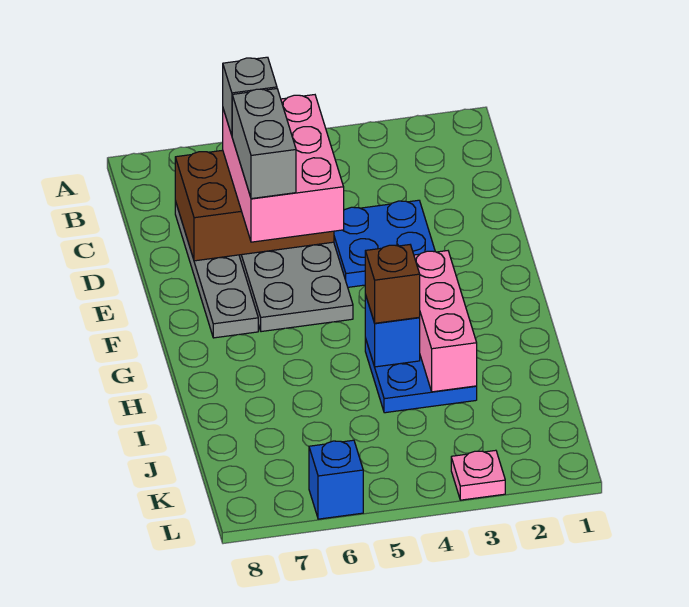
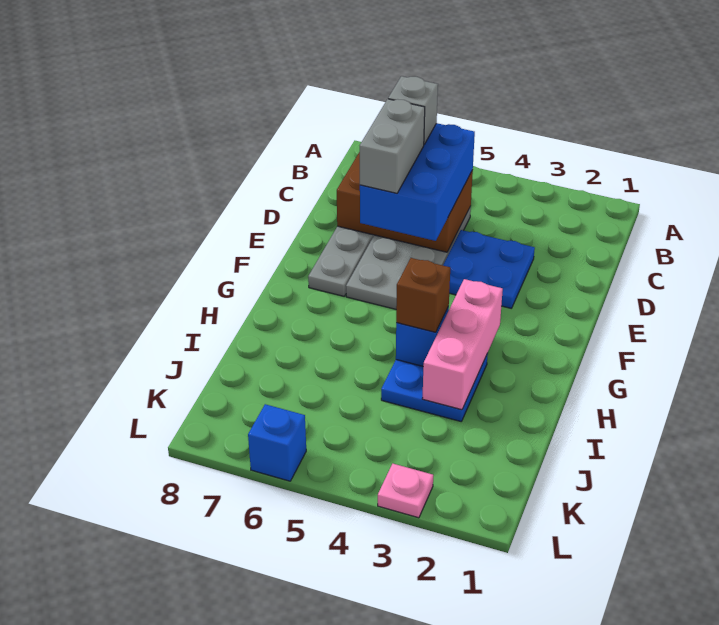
pink brick C5:E6 level 3 -> blue brick C5:E6 level 3

